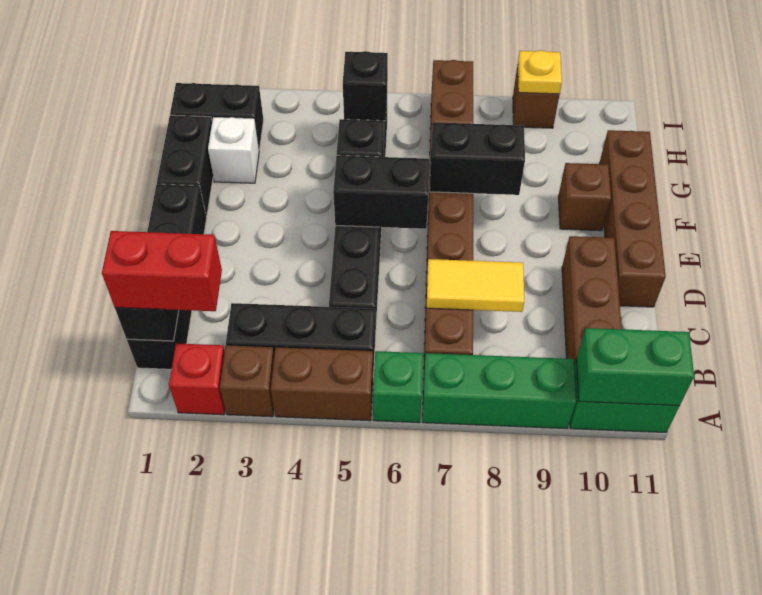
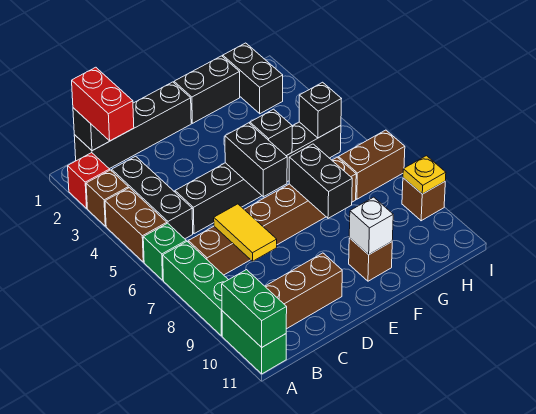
brown brick D11:G11 level 1 -> none
white brick G2 level 1 -> white brick F10 level 2

